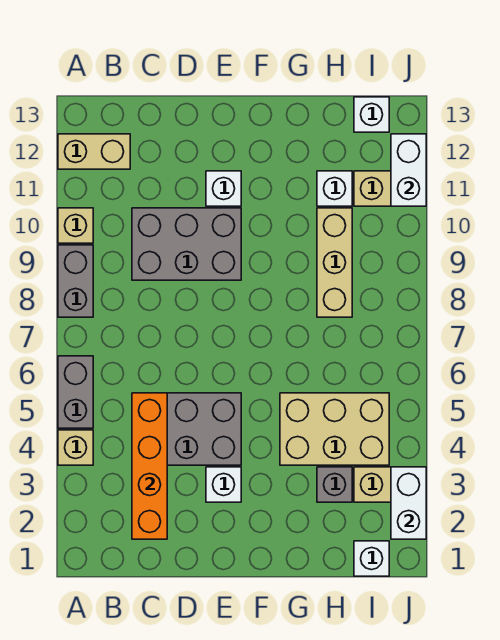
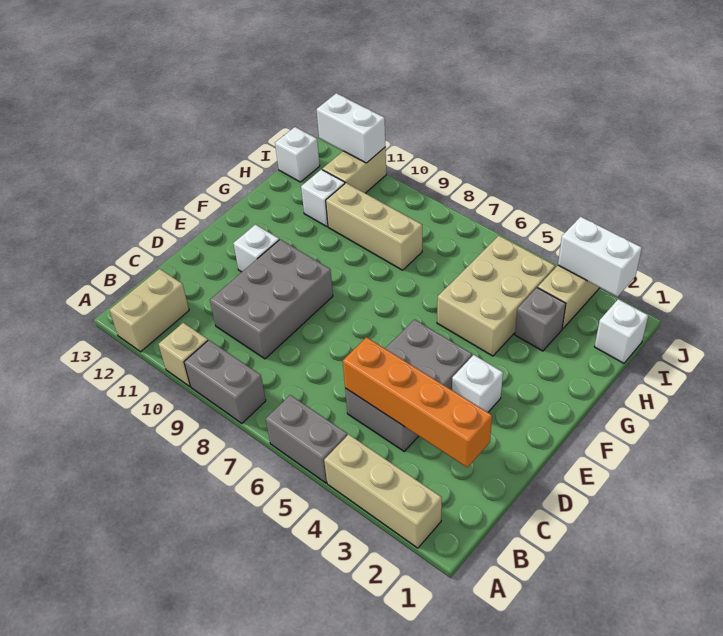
tan brick A4 level 1 -> tan brick A2:A4 level 1

